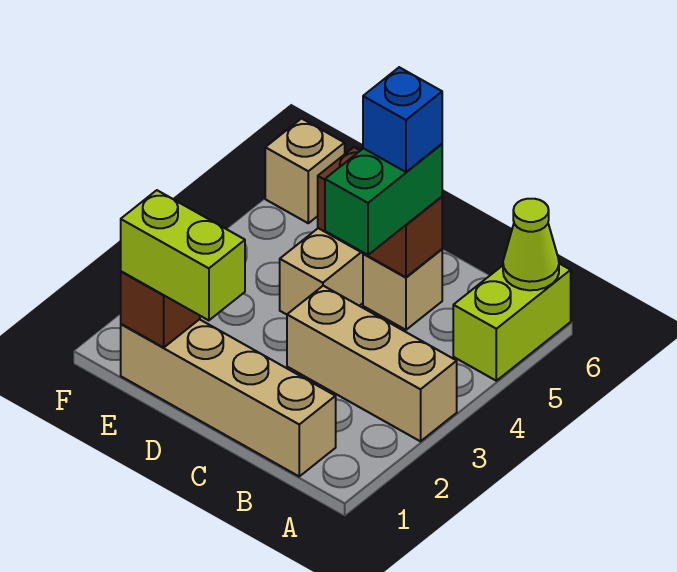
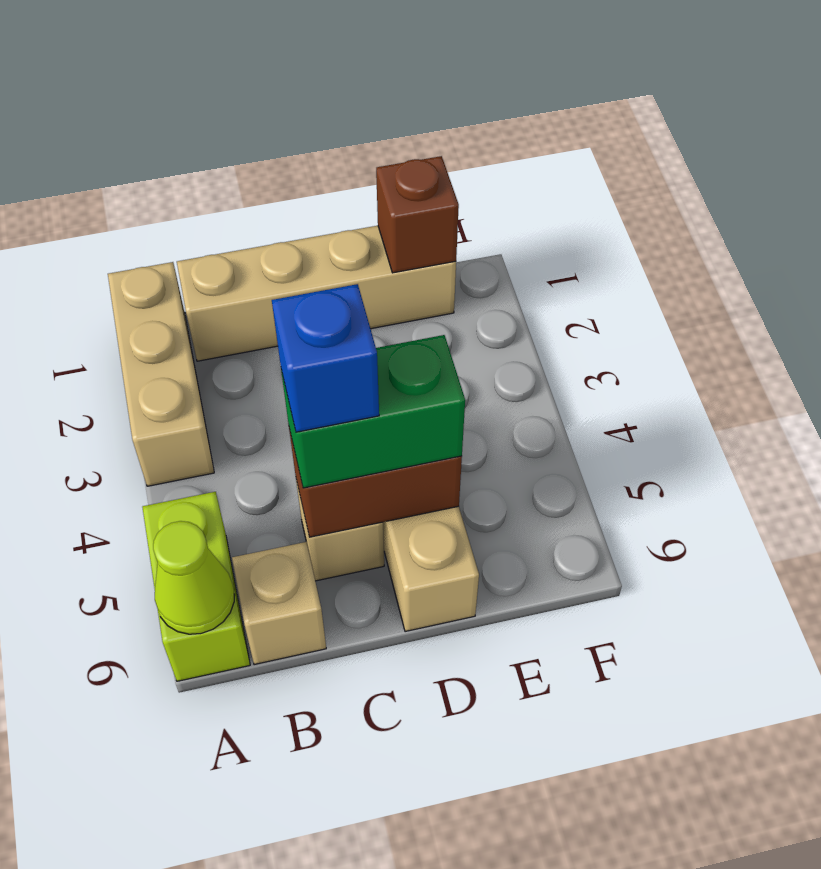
tan brick A3:C3 level 1 -> tan brick A1:A3 level 1
green brick C4:C5 level 3 -> green brick C5:D5 level 3
lime brick D1:E1 level 3 -> none
tan brick F6 level 1 -> tan brick B6 level 1

